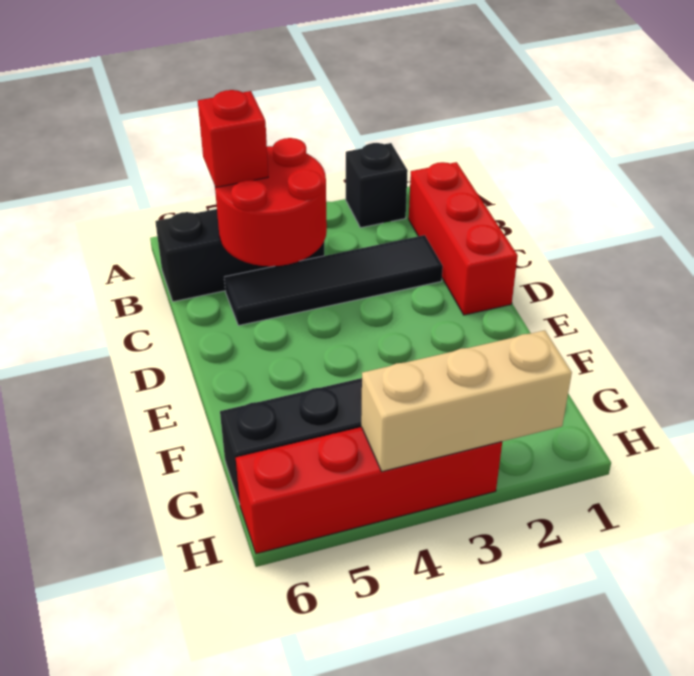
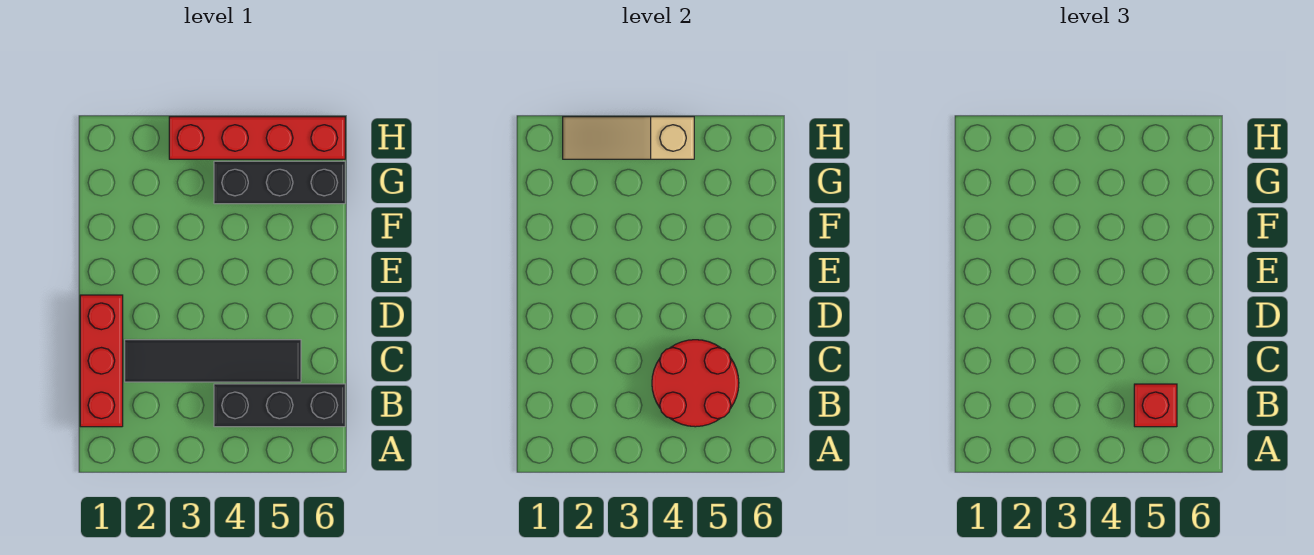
black brick A2 level 1 -> none
tan brick H2:H4 level 2 -> tan slope H2:H4 level 2 top 4

